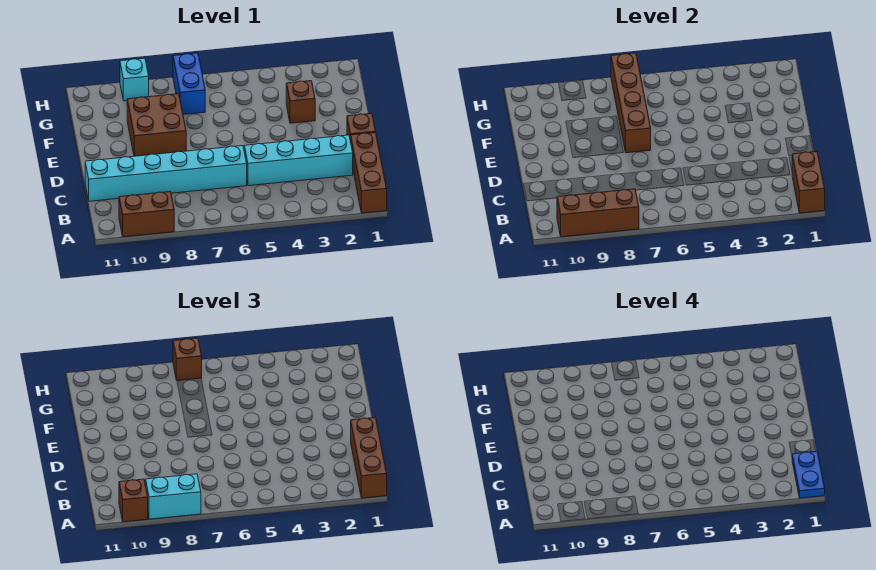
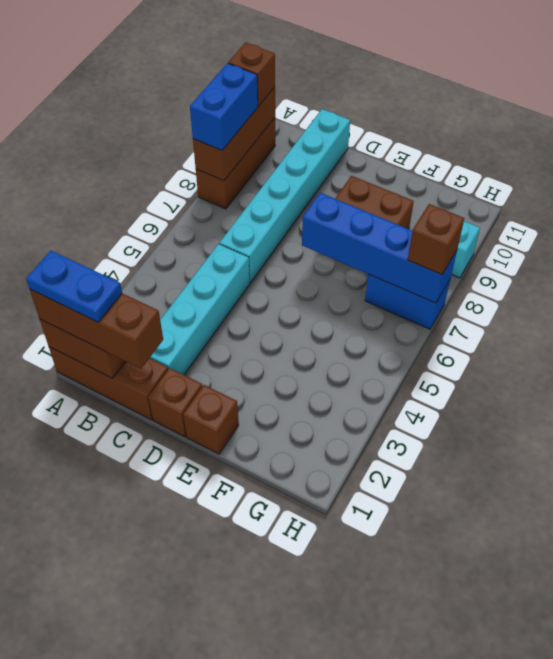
cyan brick A8:A9 level 3 -> blue brick A8:A9 level 3
brown brick A9:A10 level 1 -> brown brick A8:A10 level 1
brown brick E7:H7 level 2 -> blue brick E7:H7 level 2
brown brick F3 level 1 -> brown brick E1 level 1

